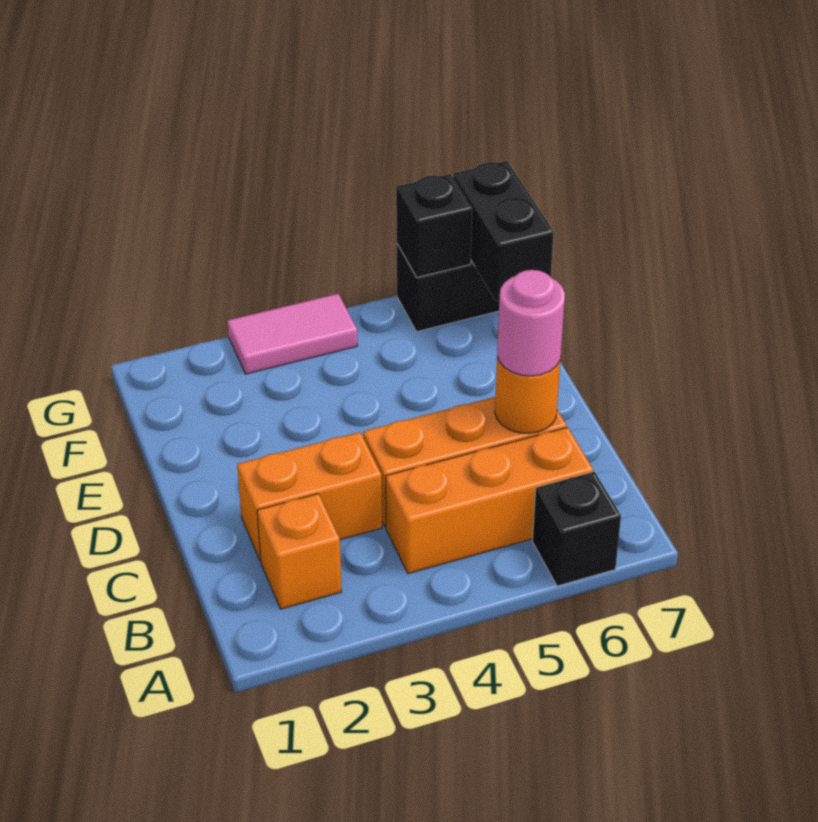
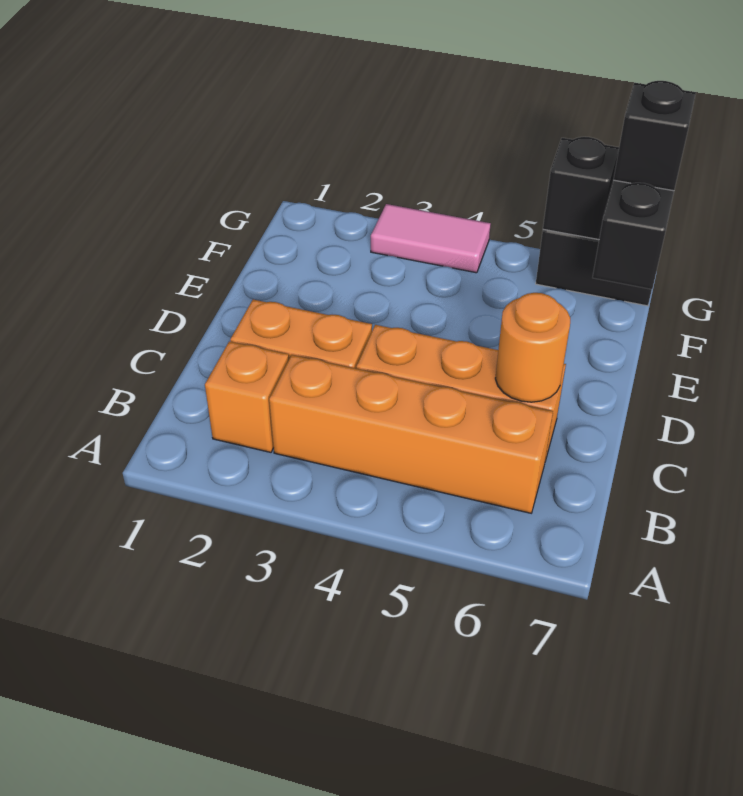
black brick A6 level 1 -> black brick G7 level 3
orange brick B4:B6 level 1 -> orange brick B3:B6 level 1
pink round brick C6 level 3 -> none

